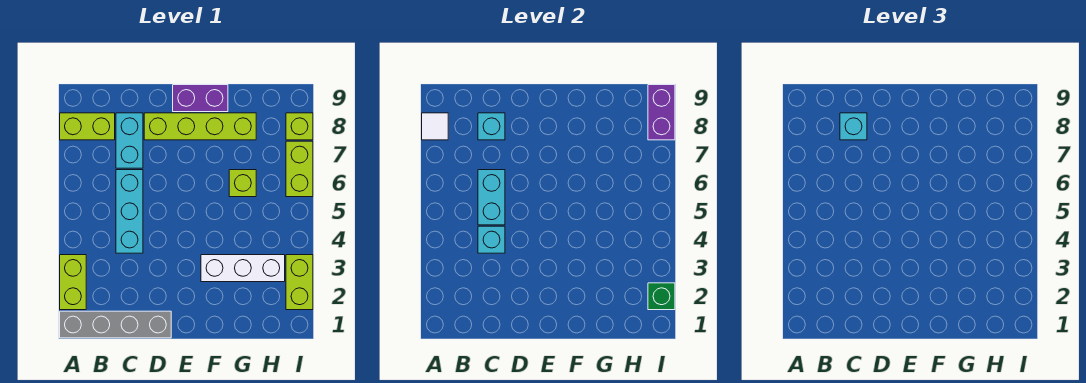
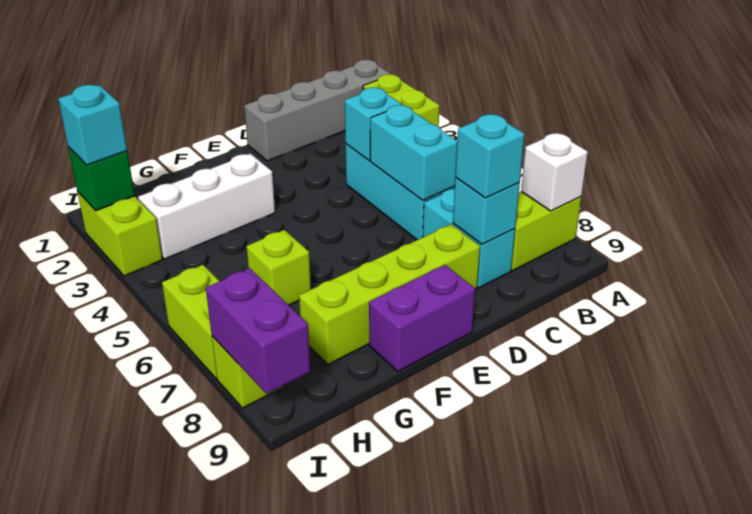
white tile A8 level 2 -> white brick A8 level 2
none -> cyan brick I2 level 3

